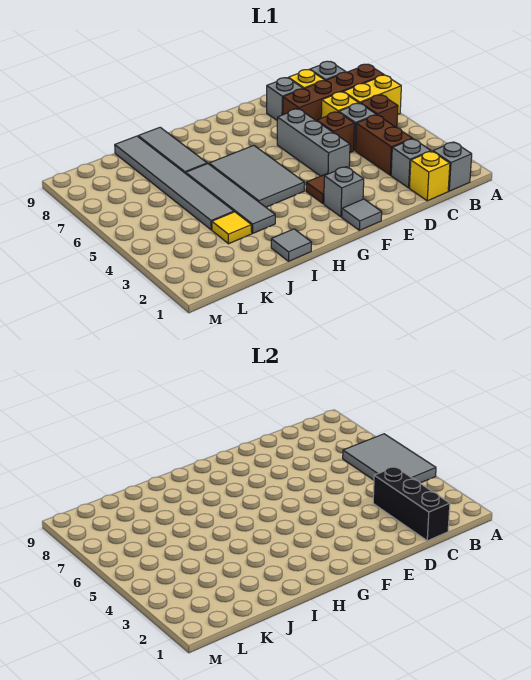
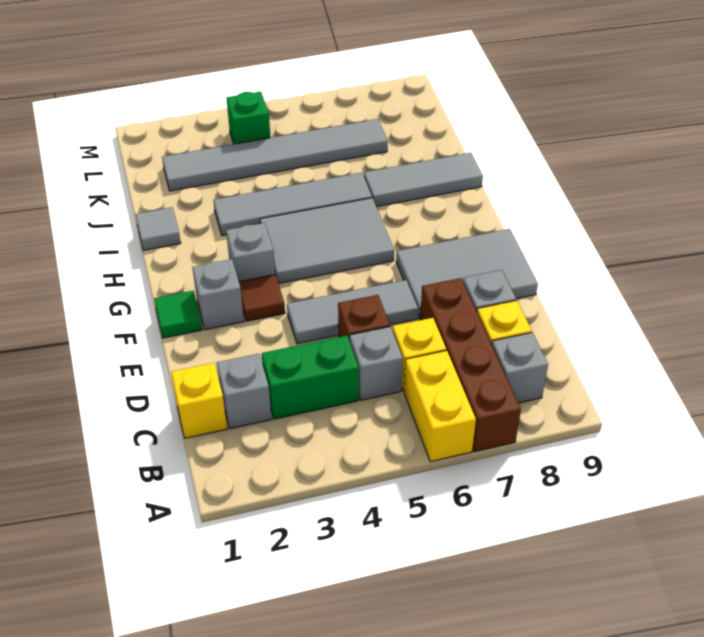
grey tile A4:B6 level 2 -> grey tile E7:F9 level 1
grey brick B1 level 1 -> grey brick G3 level 1
brown brick B5 level 1 -> none
black brick C1:C3 level 2 -> none
brown brick C3:C4 level 1 -> green brick C3:C4 level 1
grey brick E4:E6 level 1 -> grey tile E4:E6 level 1
grey tile F1 level 1 -> green tile F1 level 1
yellow tile J3 level 1 -> none
grey tile J4:J9 level 1 -> grey tile K2:K7 level 1
none -> green brick L4 level 1

